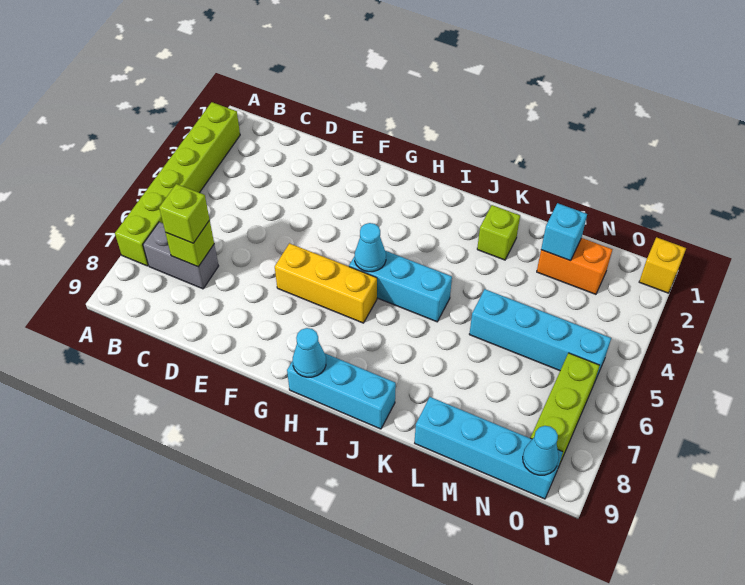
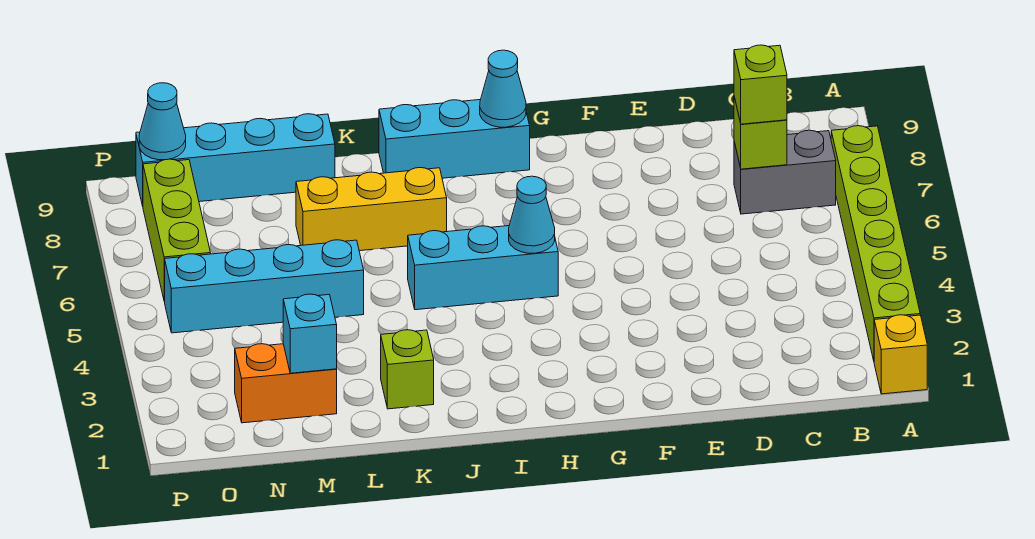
yellow brick F6:H6 level 1 -> yellow brick J7:L7 level 1
yellow brick P1 level 1 -> yellow brick A1 level 1

